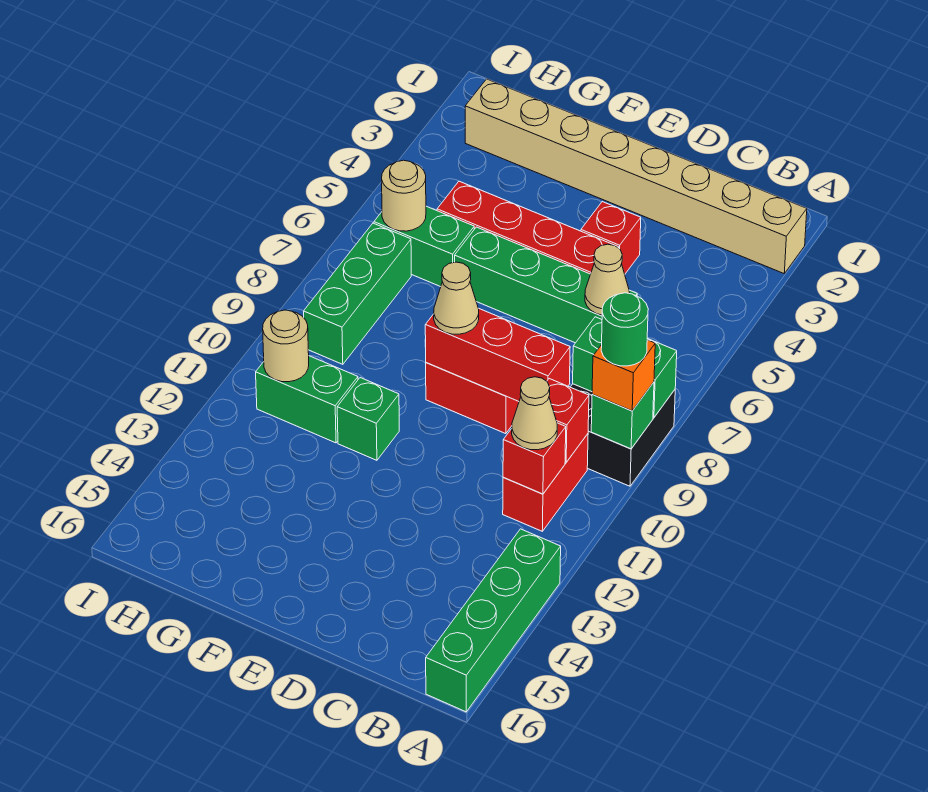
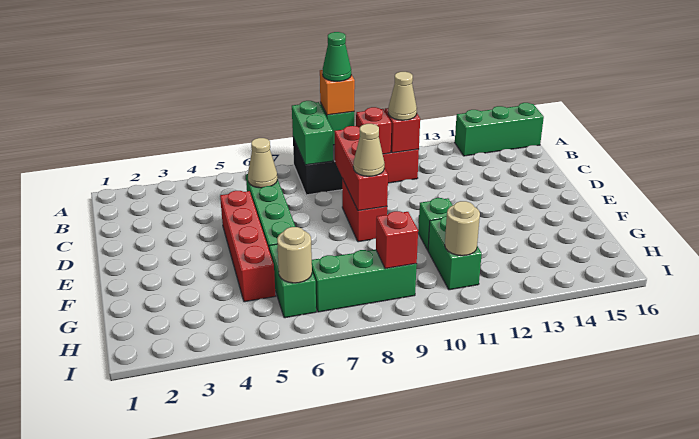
tan brick A2:H2 level 1 -> none
green round brick A9 level 4 -> green cone A9 level 4
green brick A13:A16 level 1 -> green brick A14:A16 level 1
red brick D4 level 1 -> red brick H9 level 2

